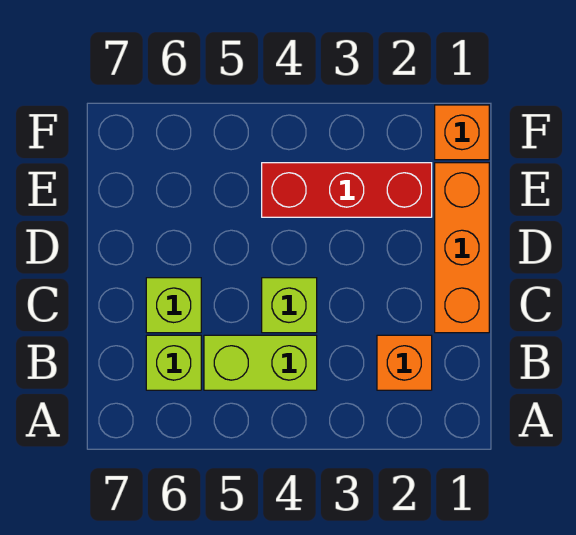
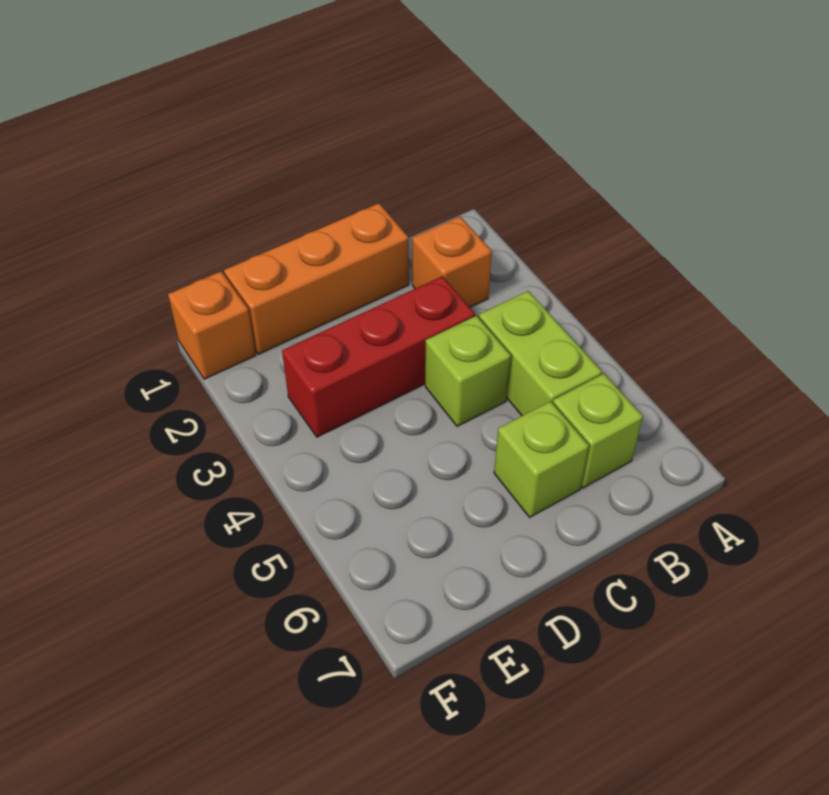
red brick E2:E4 level 1 -> red brick C3:E3 level 1

